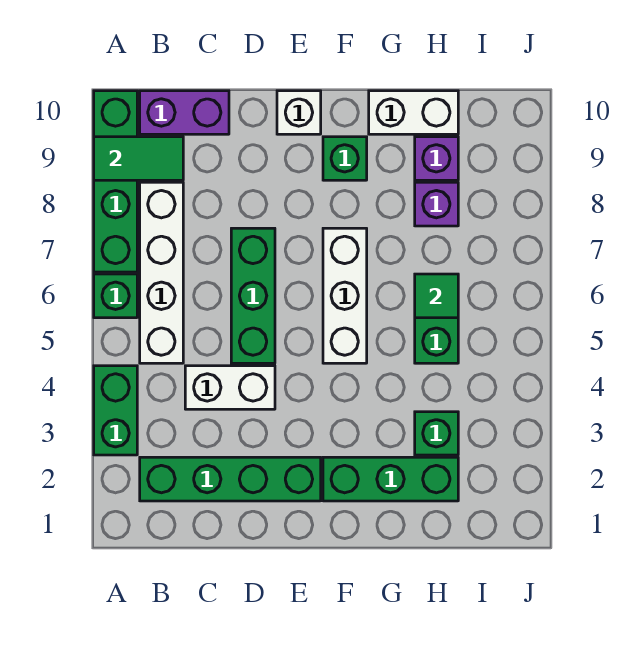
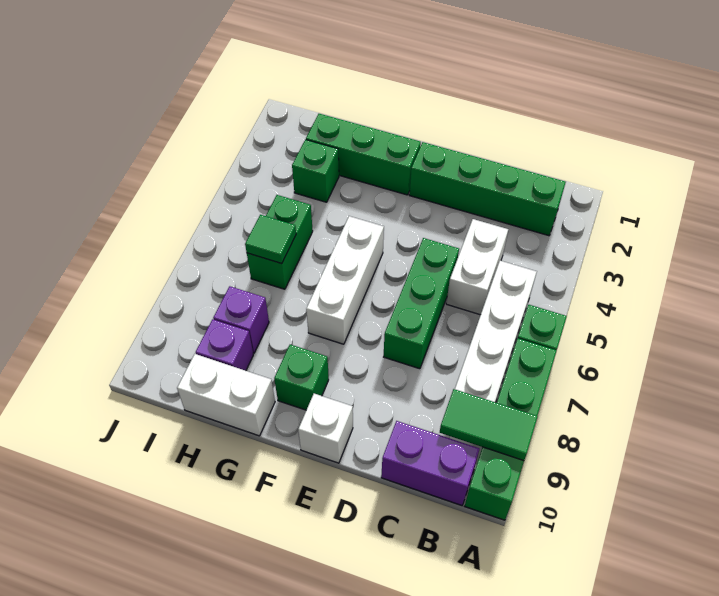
green brick A3:A4 level 1 -> none
white brick C4:D4 level 1 -> white brick C4:C5 level 1

